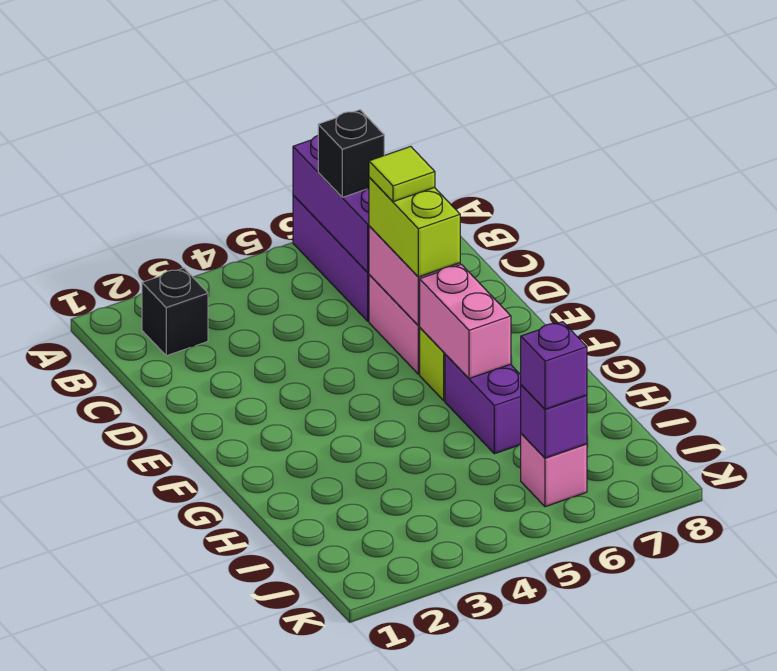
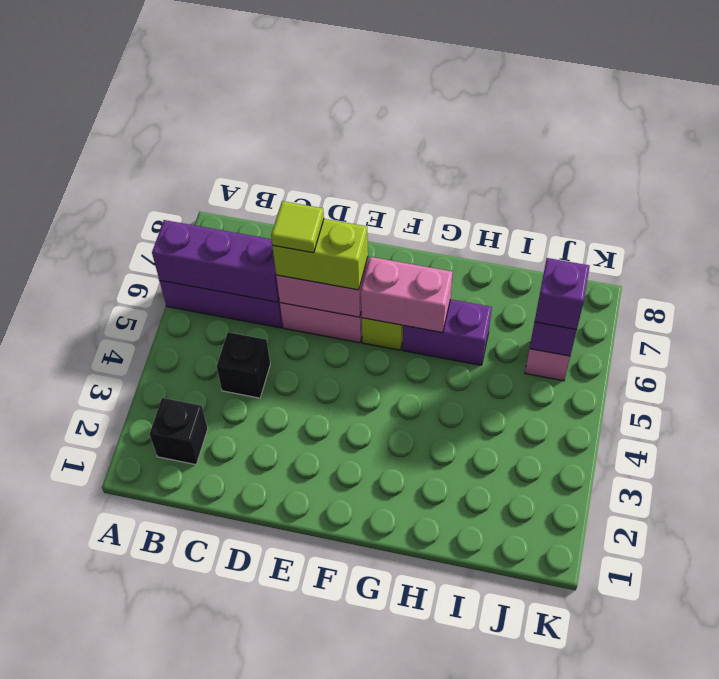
black brick B6 level 3 -> black brick C4 level 1

